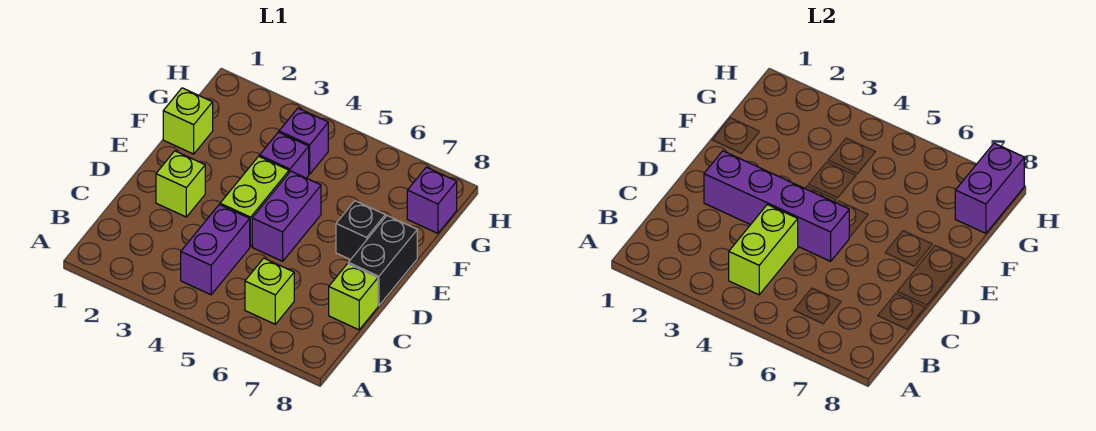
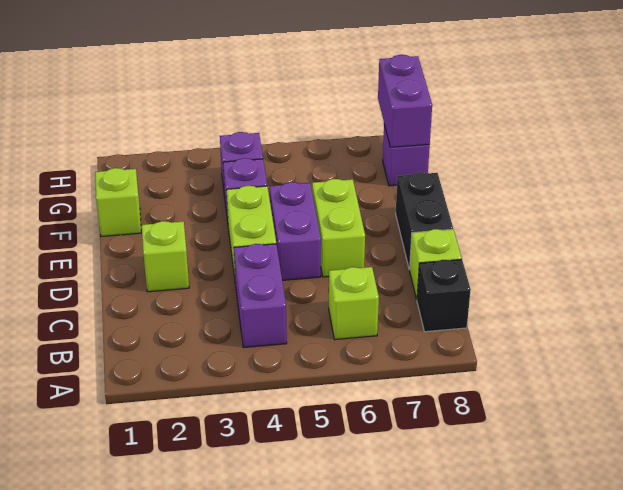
lime brick B4:C4 level 2 -> lime brick D6:E6 level 1
purple brick D2:D5 level 2 -> none
black brick E7 level 1 -> black brick B8 level 1

